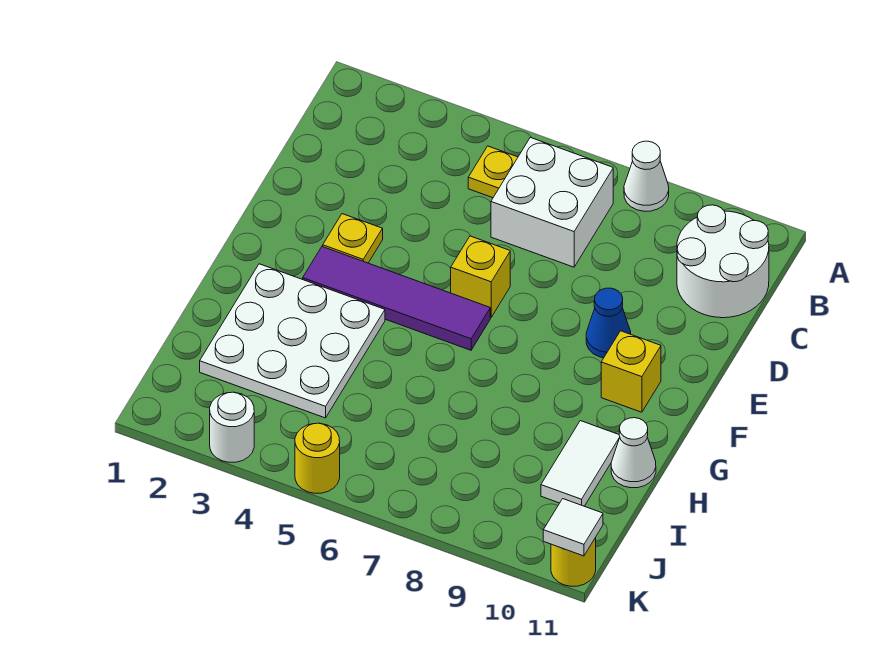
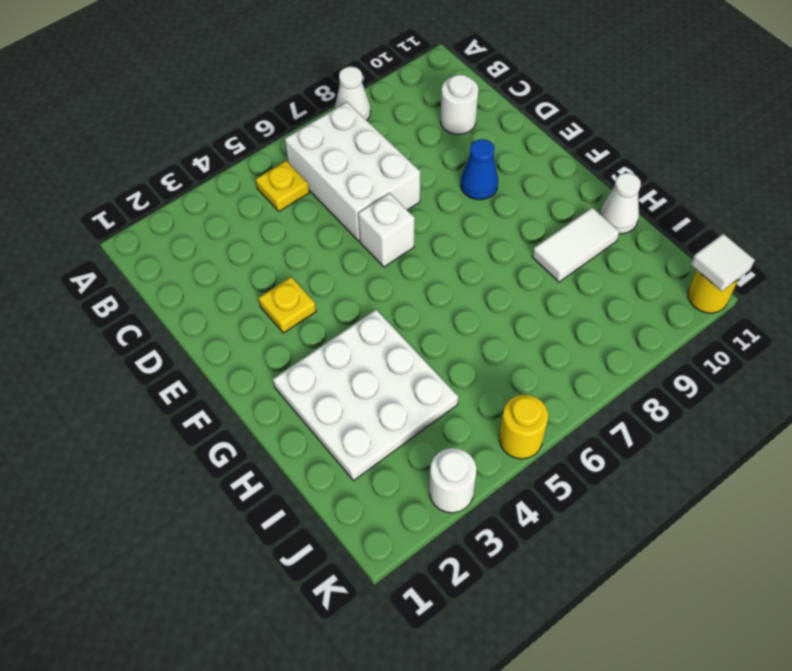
white brick B6:C7 level 1 -> white brick B6:D7 level 1
white round brick B10:C11 level 1 -> white round brick C10 level 1
yellow brick E6 level 1 -> white brick E6 level 1
purple tile F3:F6 level 1 -> none
yellow brick F10 level 1 -> none
white tile H10:I10 level 1 -> white tile H9:H10 level 1

